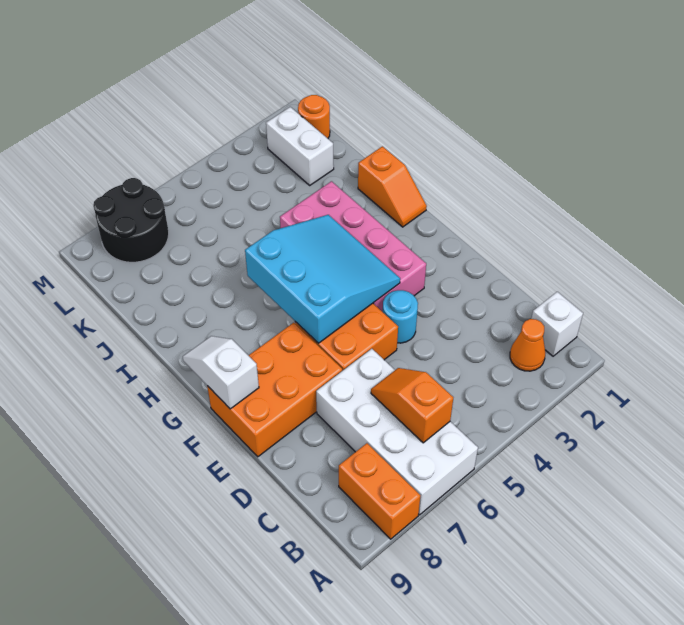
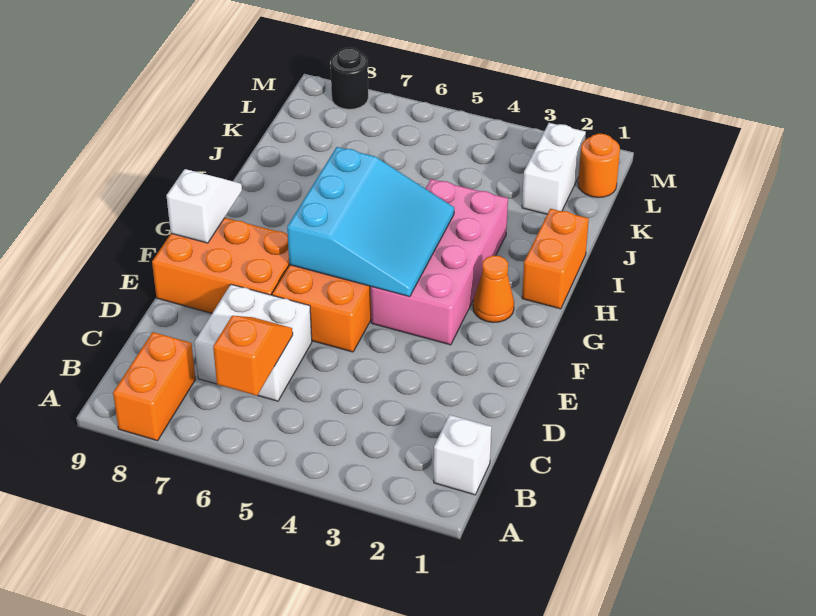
white brick A6:D7 level 1 -> white brick C6:D7 level 1
orange cone B2 level 1 -> orange cone G2 level 1
cyan round brick E4 level 1 -> none
orange slope H1:I1 level 1 top I -> orange brick H1:I1 level 1
black round brick L7:M8 level 1 -> black round brick M8 level 1

